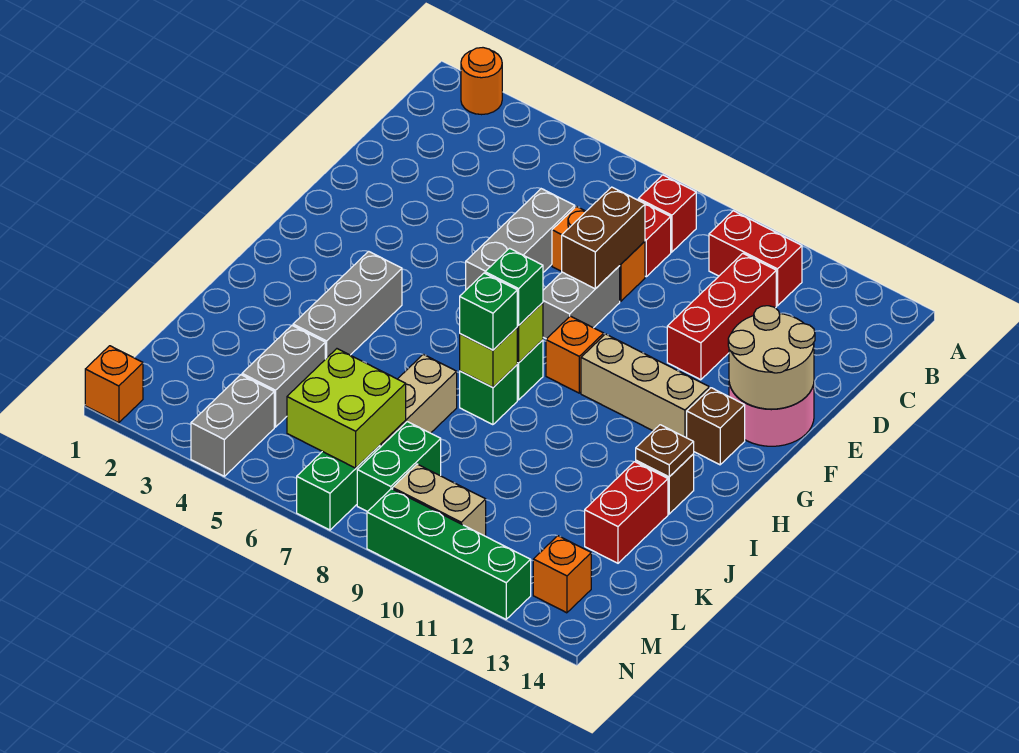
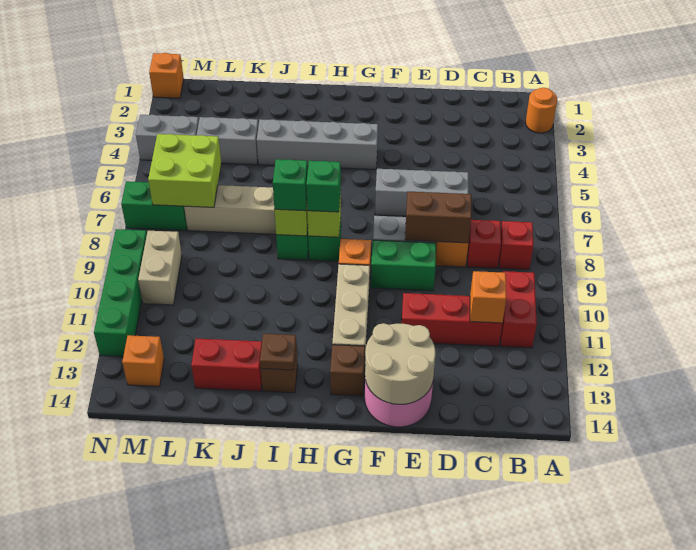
none -> orange brick C11 level 2
grey brick H4:J4 level 1 -> grey brick G4:J4 level 1
green brick L8:M8 level 1 -> green brick E9:F9 level 1

